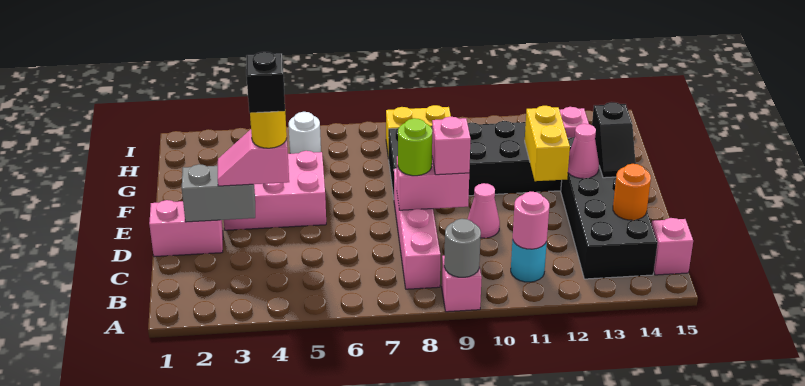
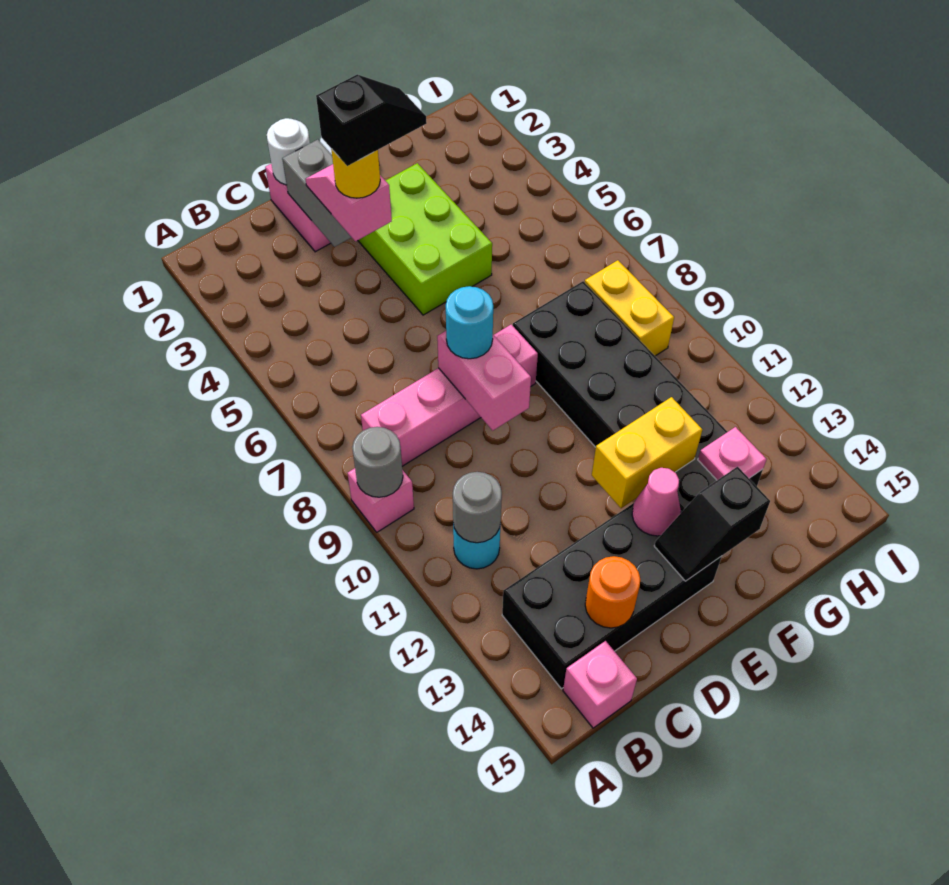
pink round brick B11 level 2 -> grey round brick B11 level 2
lime round brick D8 level 3 -> cyan round brick D8 level 3
pink brick D9 level 3 -> none
pink cone D10 level 1 -> none
pink brick E3:F5 level 1 -> lime brick E3:F5 level 1
white round brick H5 level 1 -> white round brick D1 level 2

